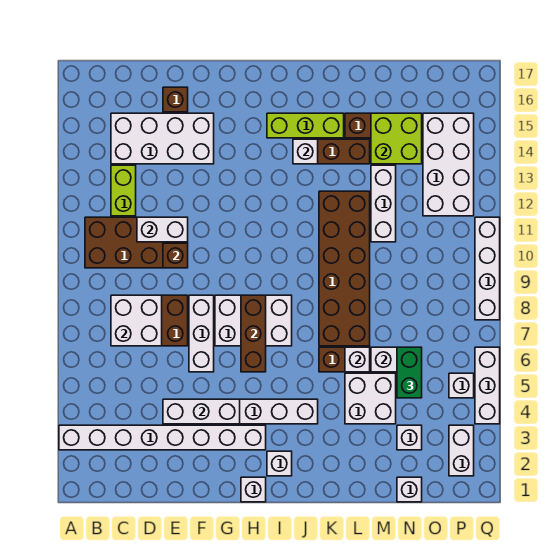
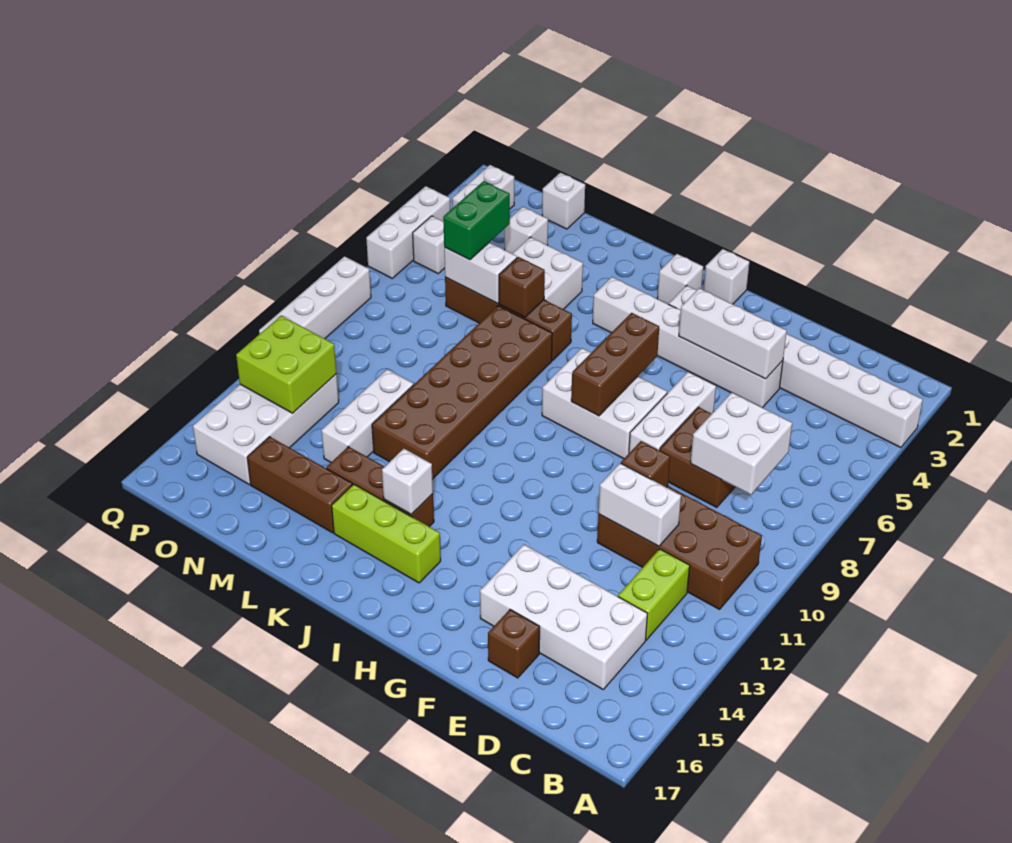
white brick L6 level 2 -> brown brick L6 level 2
lime brick M14:N15 level 2 -> lime brick O12:P13 level 2

